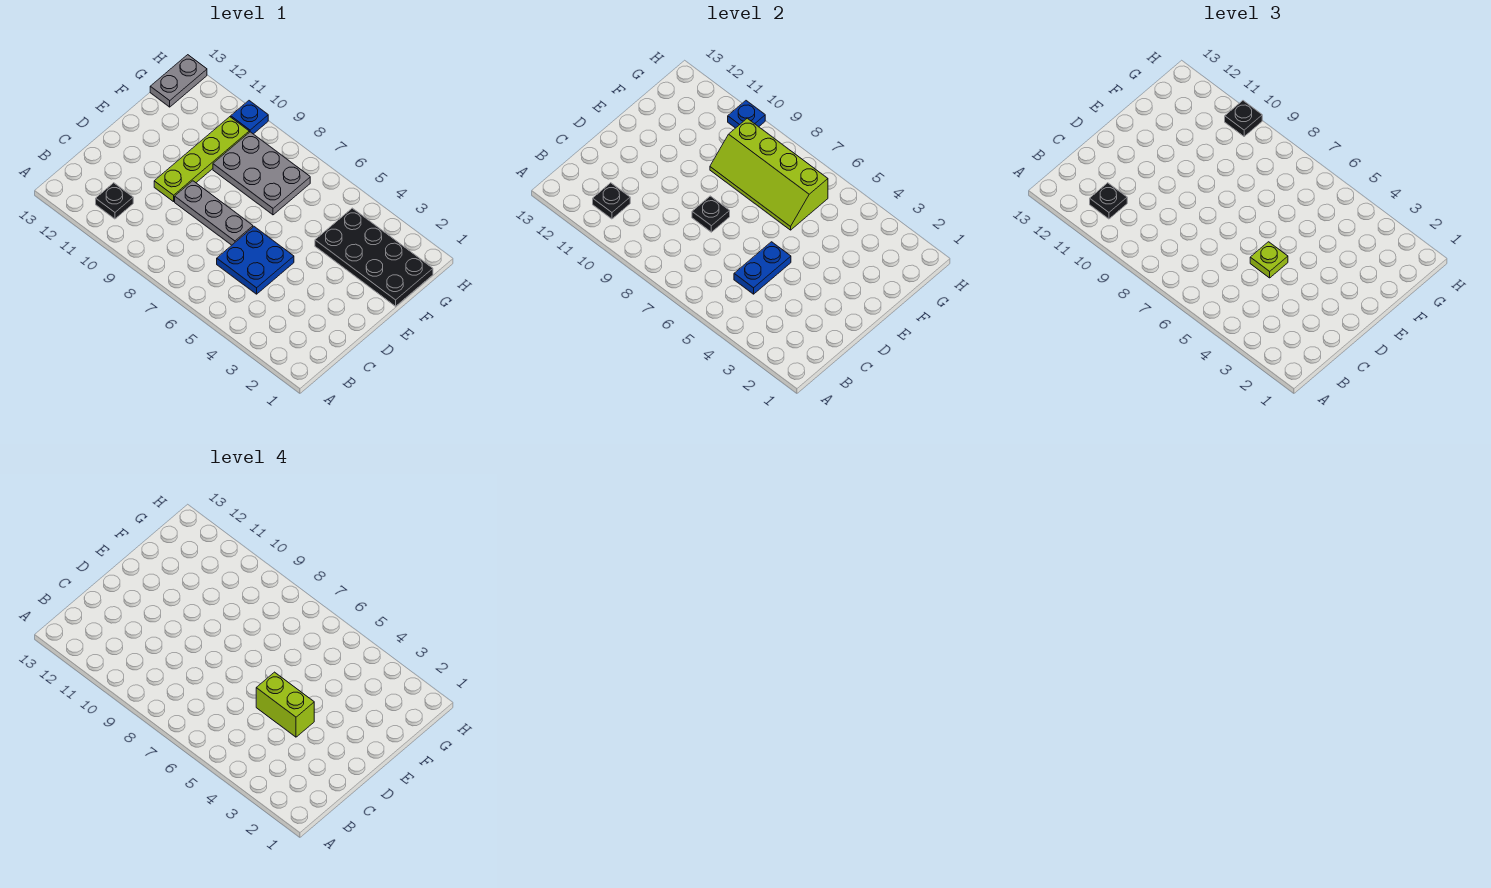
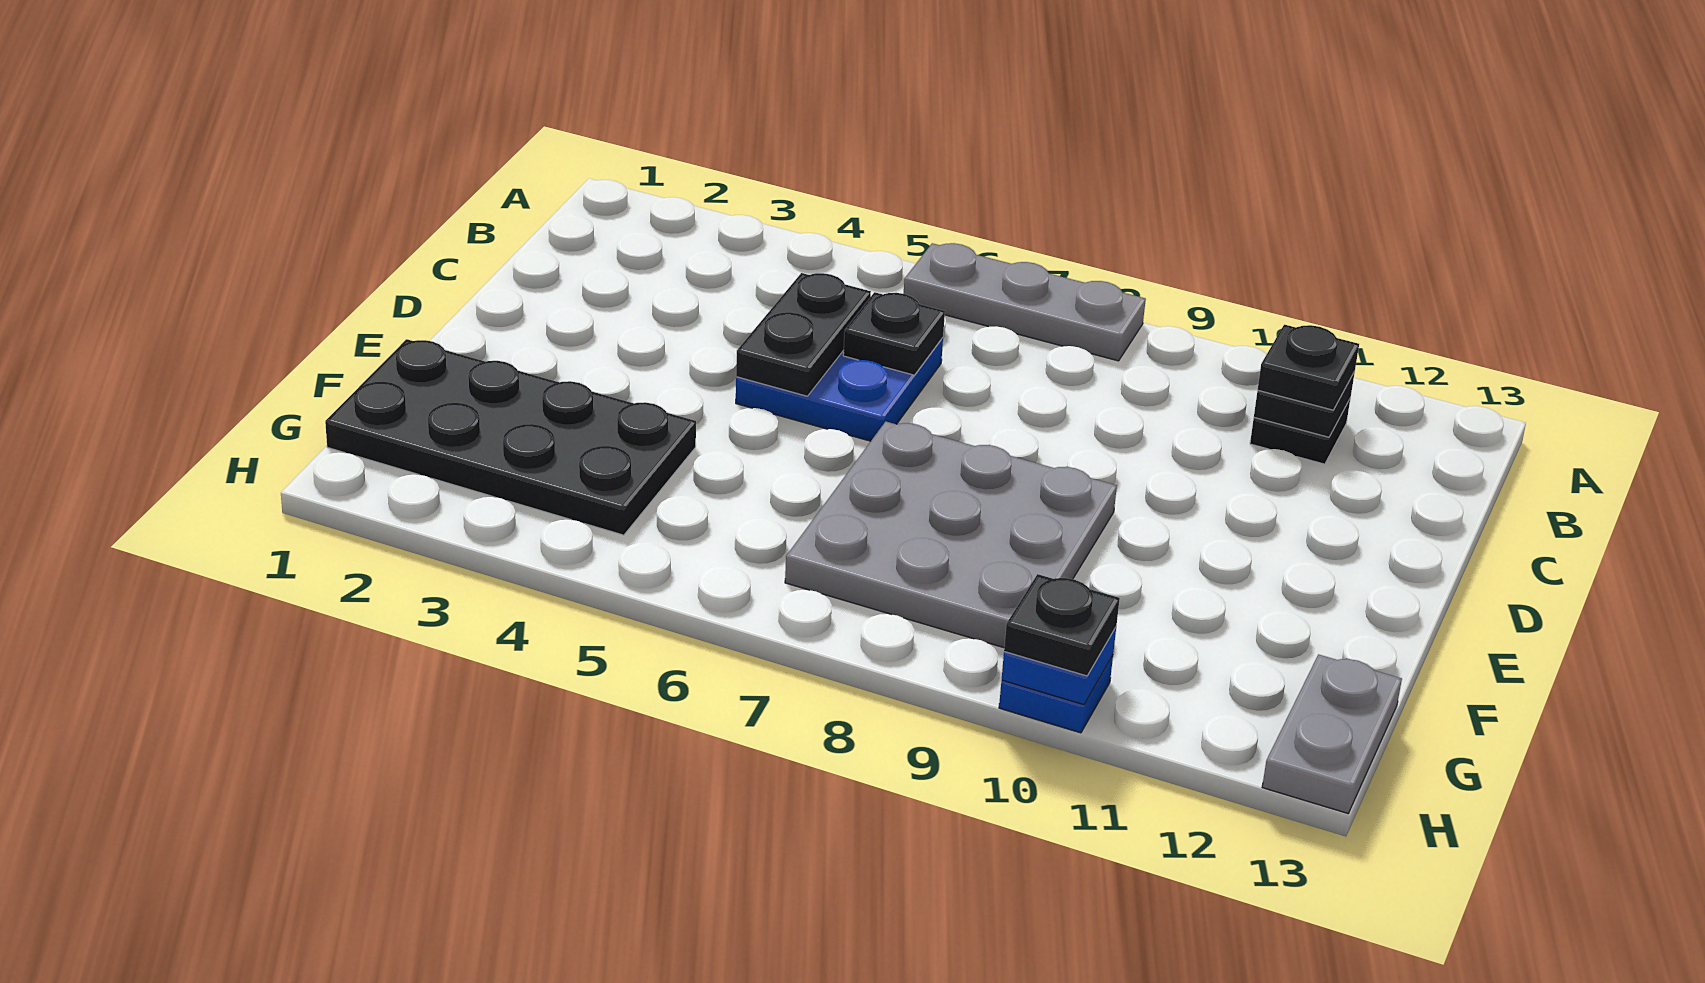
blue plate C5:D5 level 2 -> black plate C5:D5 level 2
lime brick D4:D5 level 4 -> none
lime plate D5 level 3 -> none
grey plate D7:D9 level 1 -> grey plate A6:A8 level 1
black plate D8 level 2 -> black plate C6 level 2
lime plate D10:G10 level 1 -> none
lime slope F6:G9 level 2 top G -> none
grey plate F7:G9 level 1 -> grey plate E7:G9 level 1

